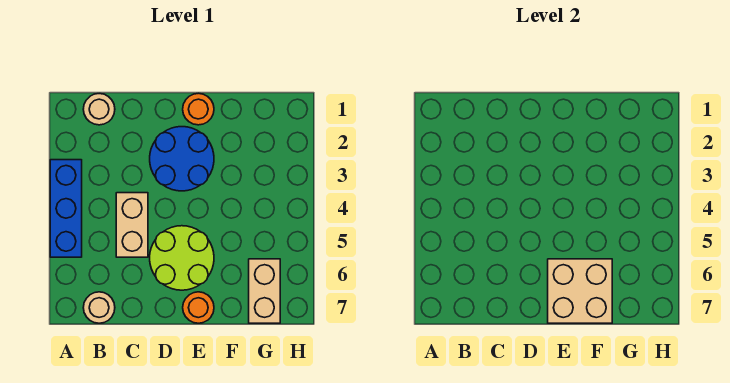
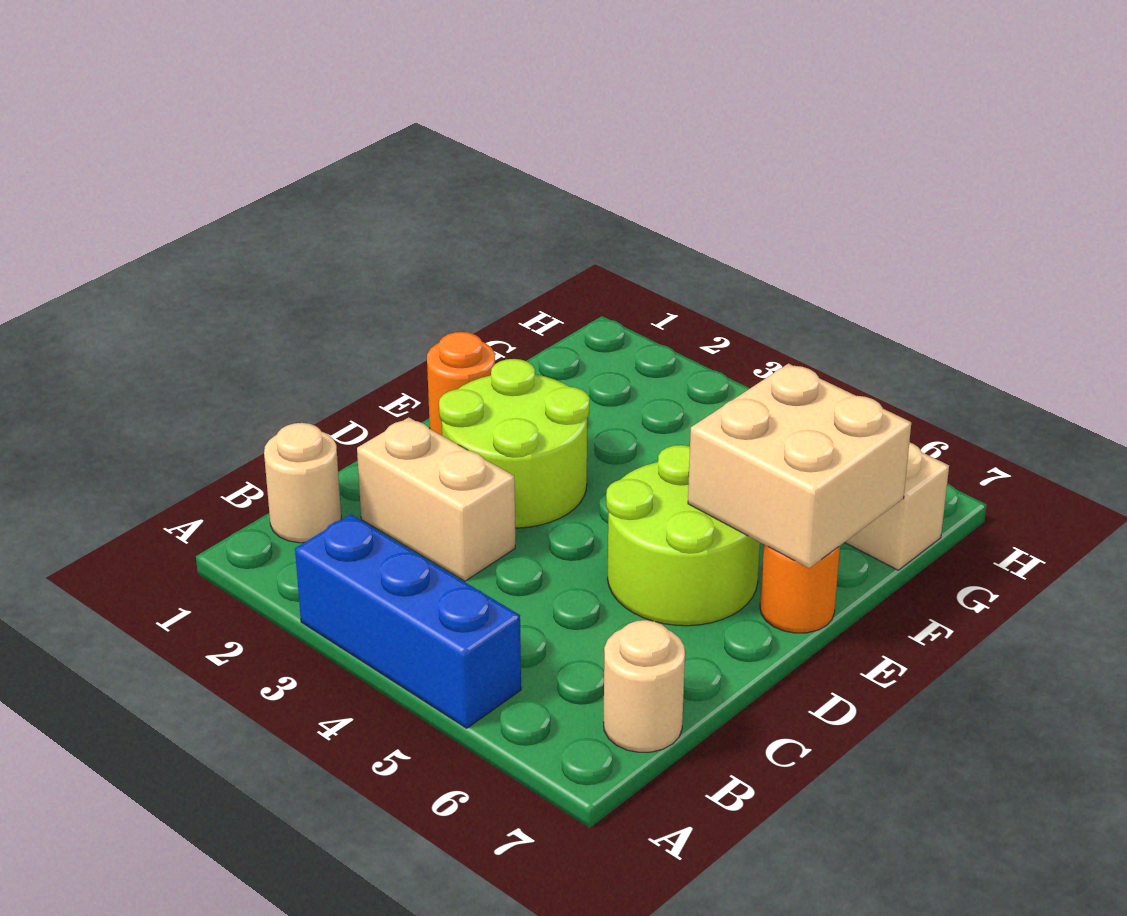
tan brick C4:C5 level 1 -> tan brick C2:C3 level 1
blue round brick D2:E3 level 1 -> lime round brick D2:E3 level 1

